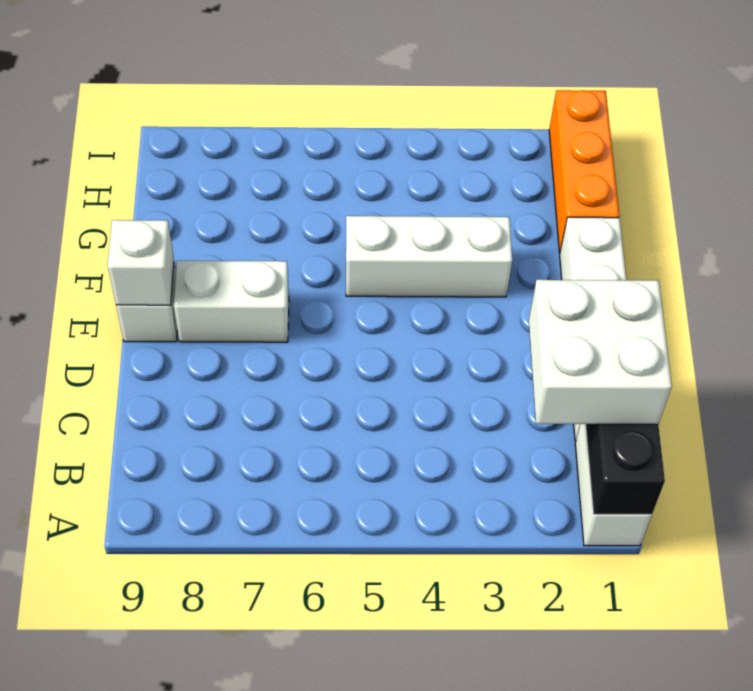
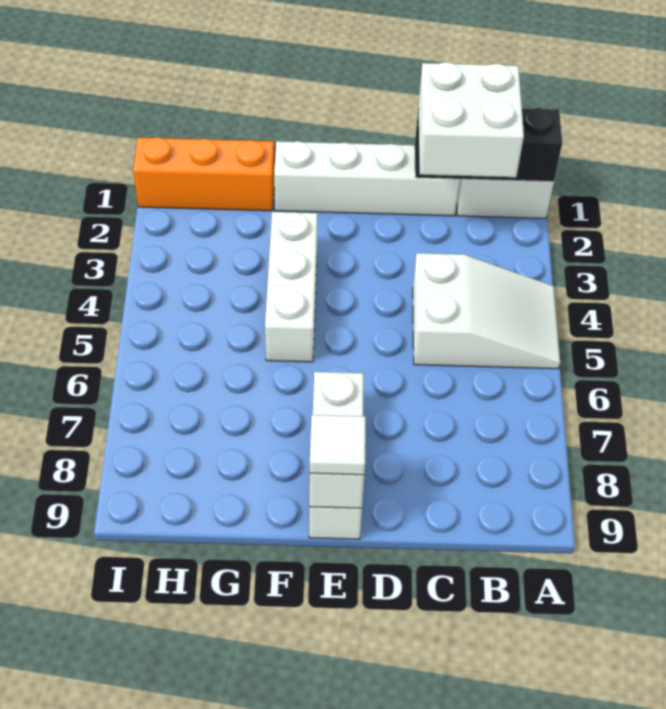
none -> white slope A4:C5 level 1 top C
none -> white tile E9 level 3

